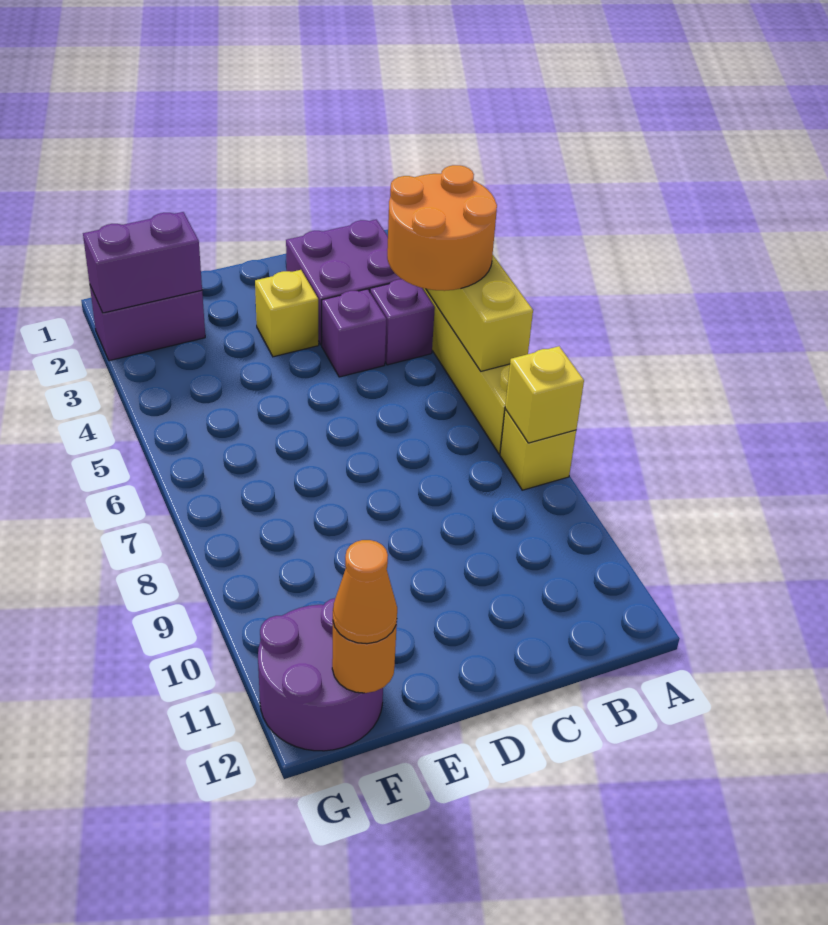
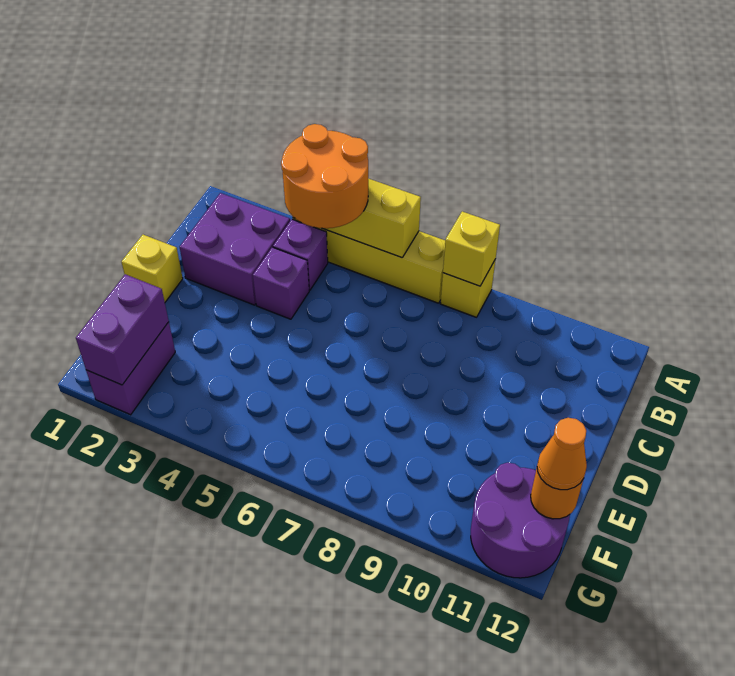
yellow brick D3 level 1 -> yellow brick D1 level 1

